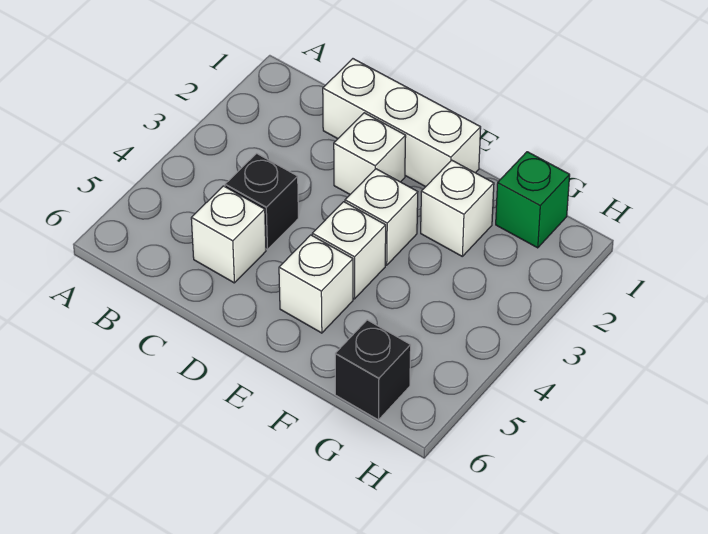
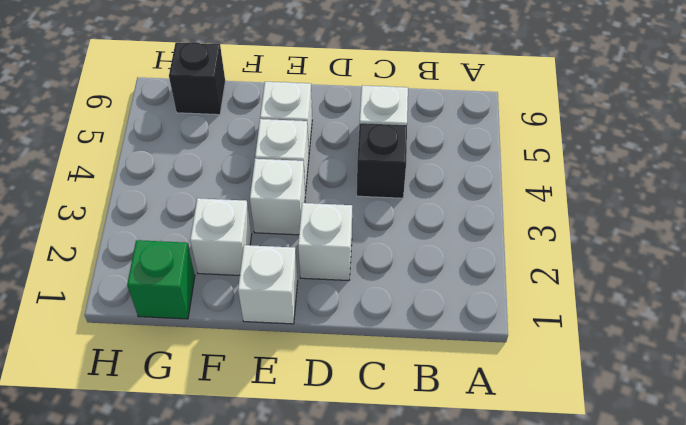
white brick C1:E1 level 1 -> white brick E1 level 1

